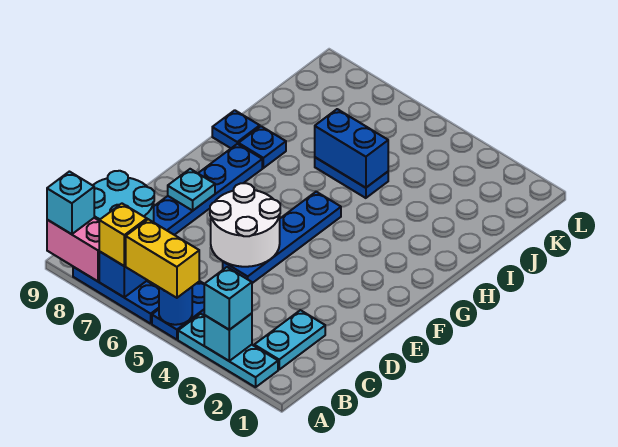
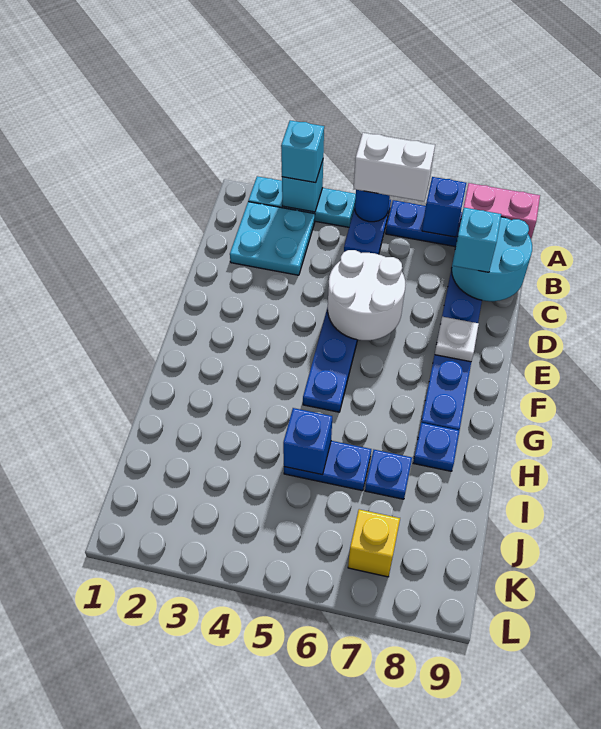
yellow brick A5:A6 level 3 -> white brick A5:A6 level 3
yellow brick A7 level 3 -> yellow brick K7 level 1
cyan brick A9 level 3 -> cyan brick C8 level 3
cyan plate B2:C2 level 1 -> cyan plate B2:C3 level 1
cyan plate E8 level 2 -> white plate E8 level 2
blue plate H9 level 1 -> blue plate I7 level 1
blue brick I5:I6 level 2 -> blue brick I5 level 2

